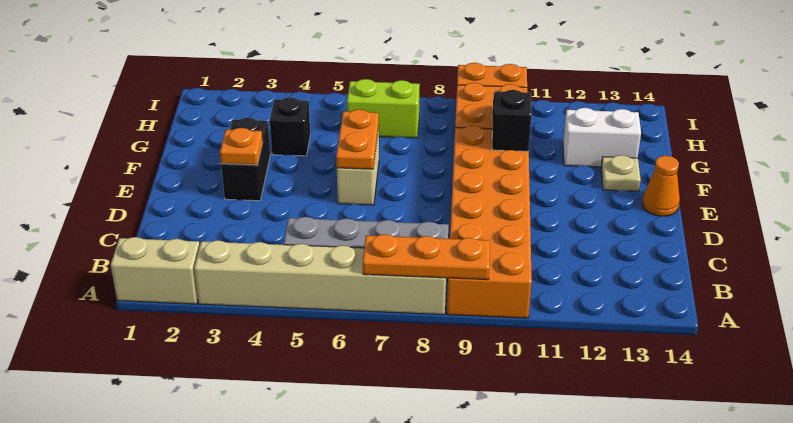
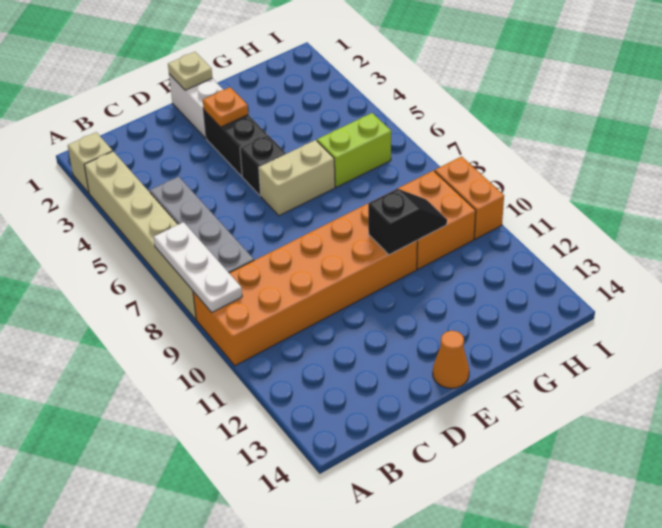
tan brick A1:A2 level 1 -> tan brick A2 level 1
orange plate A7:A9 level 2 -> white plate A7:A9 level 2
black brick E3:F3 level 1 -> black brick E3:E4 level 1
orange plate E6:F6 level 2 -> none
tan plate F13 level 1 -> tan plate E1 level 2
black brick G4 level 1 -> black brick E5 level 1
white brick G12:G13 level 1 -> white brick E1:E2 level 1
lime brick H6:H7 level 1 -> lime brick G6:H6 level 1

